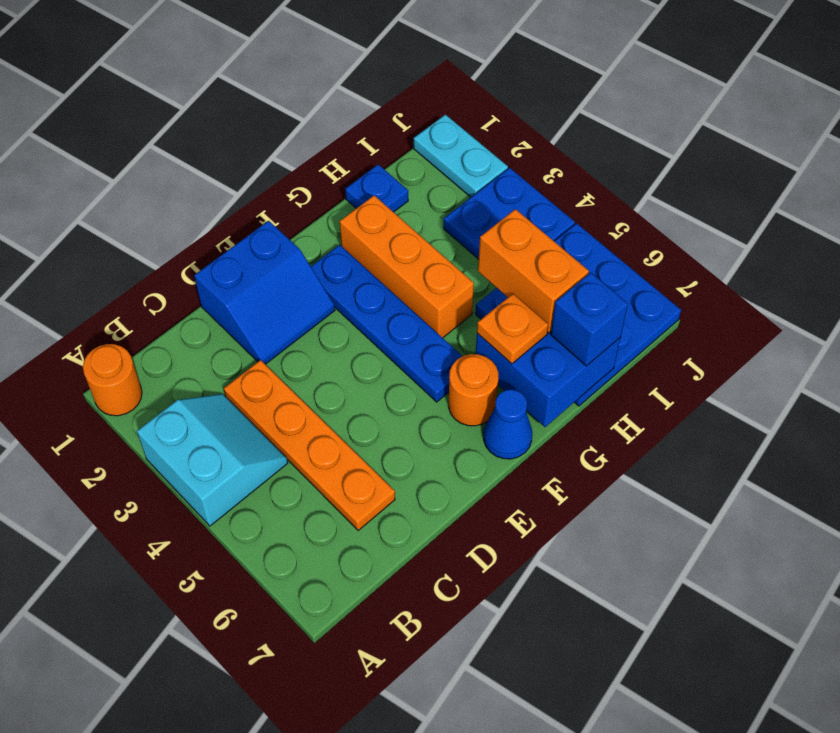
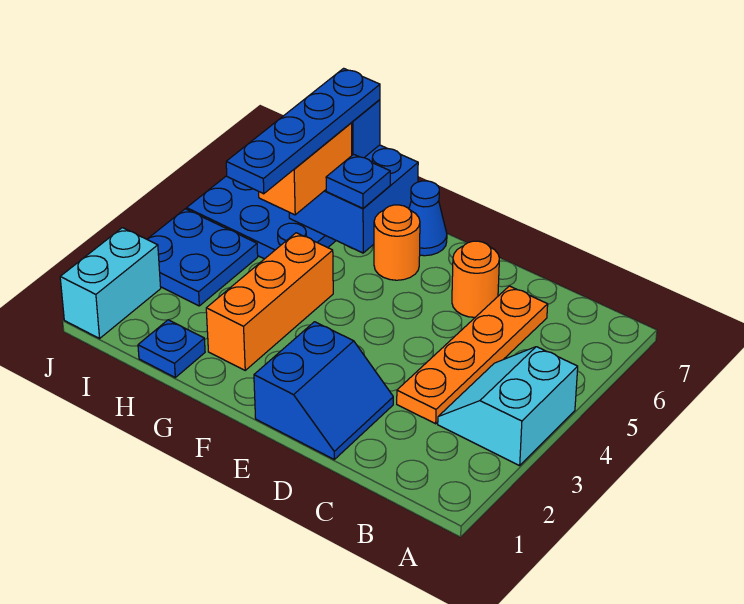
orange round brick A1 level 1 -> orange round brick D6 level 1
blue slope D1:E2 level 1 top 1 -> blue slope D1:E2 level 1 top E
blue plate F2:F5 level 1 -> blue plate H4:H7 level 4
orange plate G6 level 3 -> blue plate G6 level 3
cyan plate J1:J2 level 1 -> cyan brick J1:J2 level 1

